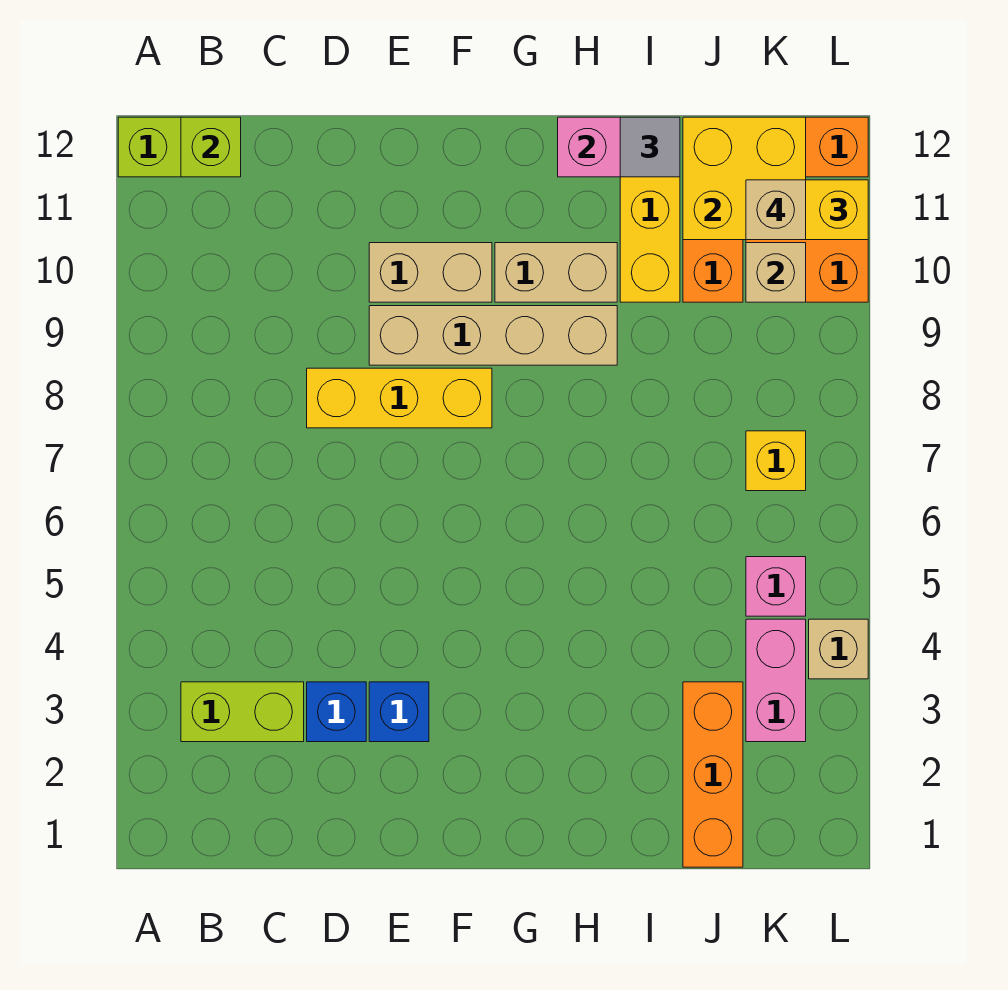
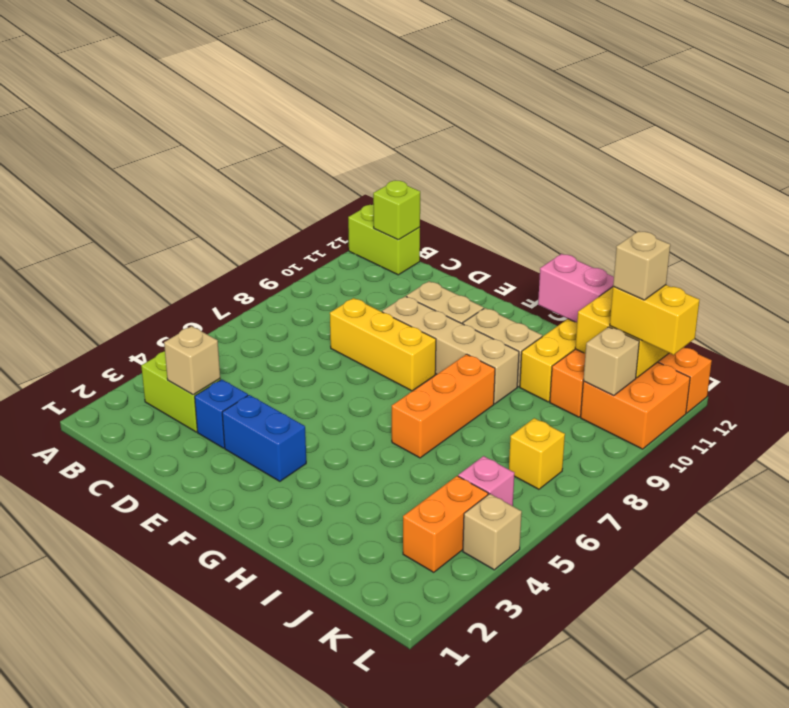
none -> tan brick C3 level 2
blue brick E3 level 1 -> blue brick E3:F3 level 1
grey tile I12 level 3 -> none
orange brick J1:J3 level 1 -> orange brick H6:H8 level 1
pink brick K3:K4 level 1 -> orange brick K3:K4 level 1

